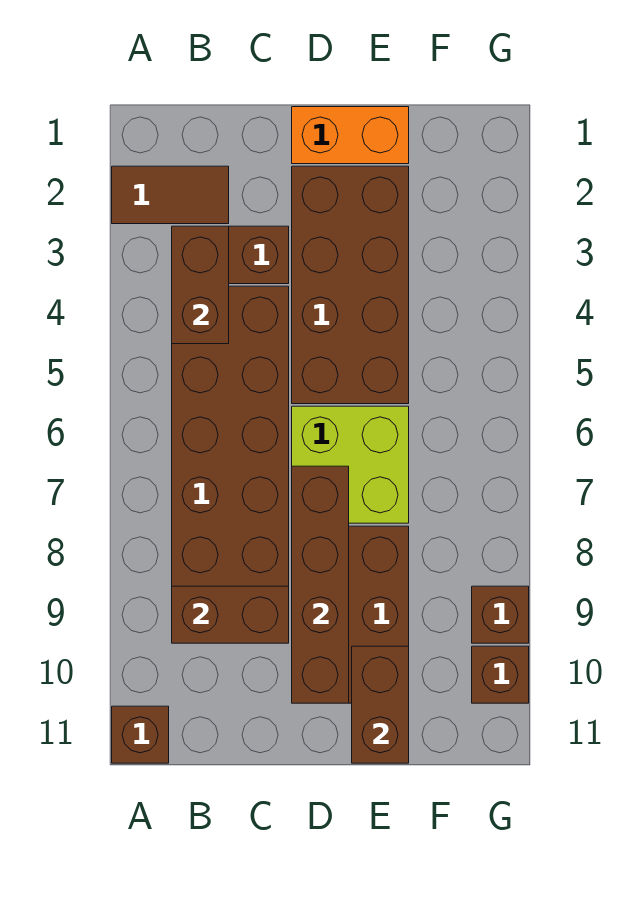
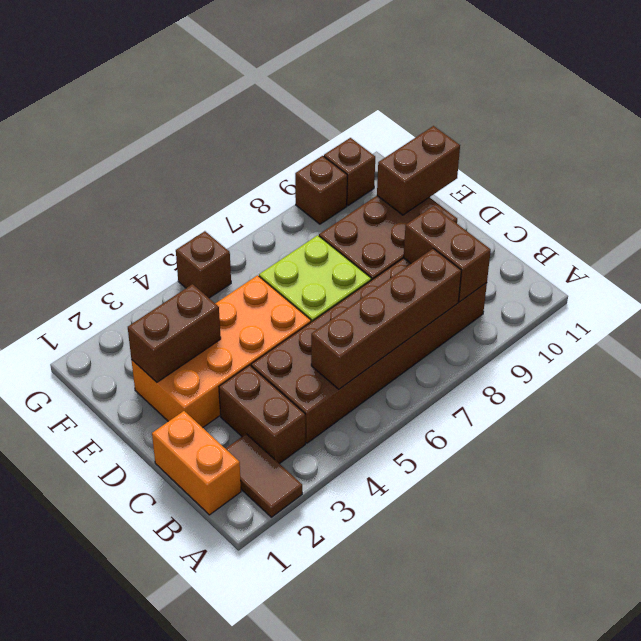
brown brick A11 level 1 -> brown brick G5 level 1
brown brick B3:B4 level 2 -> brown brick E2:E3 level 2
orange brick D1:E1 level 1 -> orange brick B1:C1 level 1
brown brick D2:E5 level 1 -> orange brick D2:E5 level 1
brown brick D7:D10 level 2 -> brown brick B5:B8 level 2

